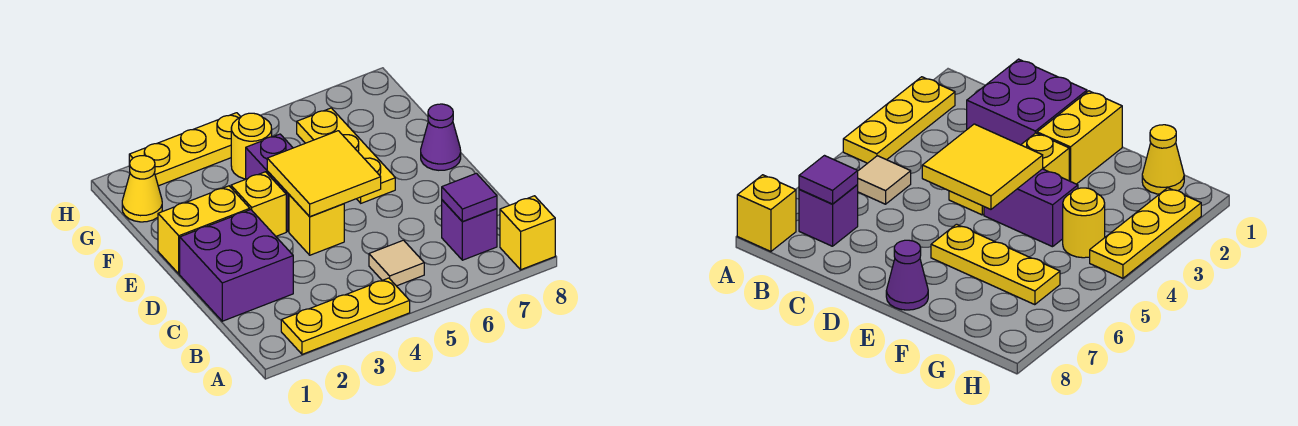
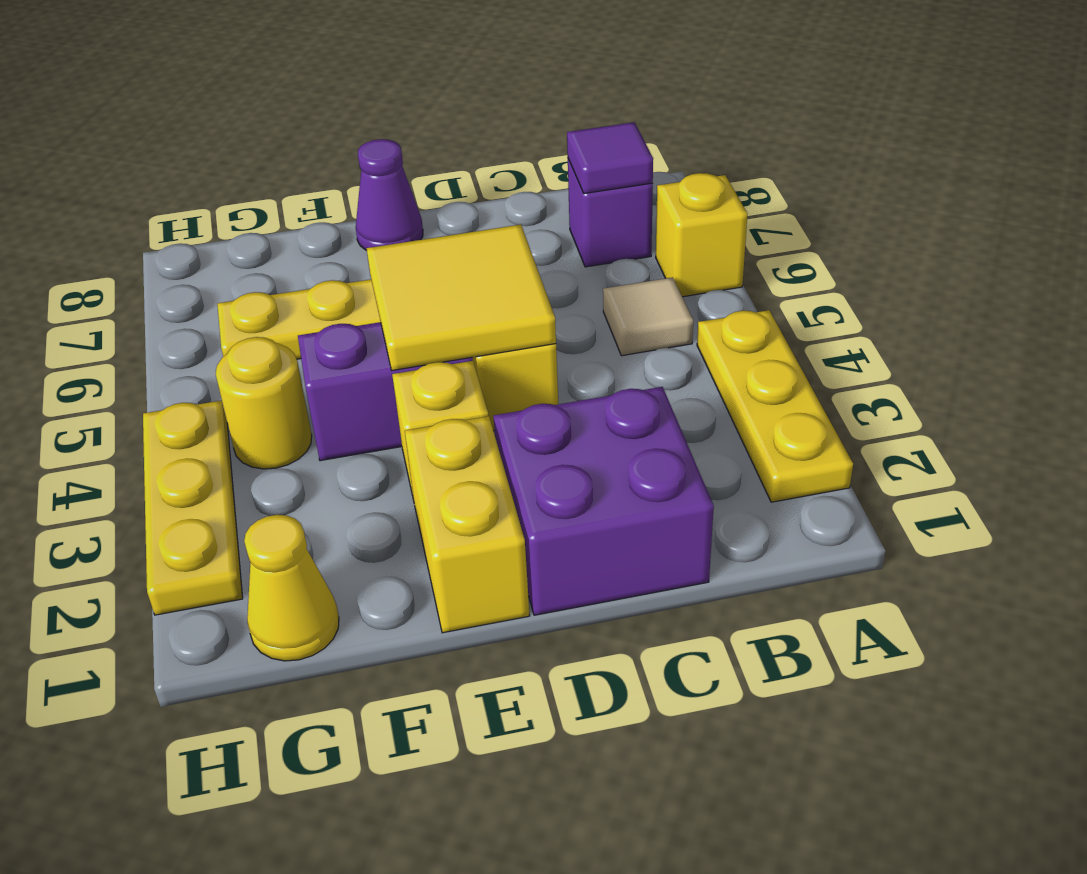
yellow brick A8 level 1 -> yellow brick A6 level 1

